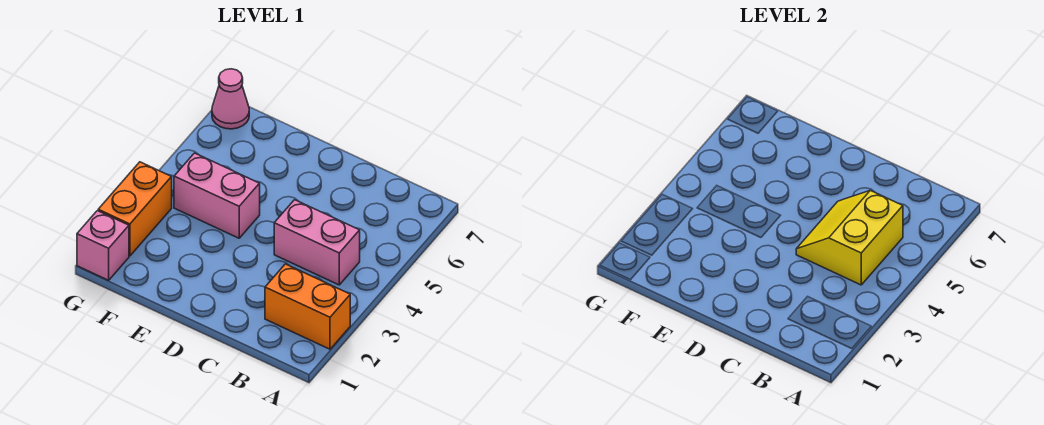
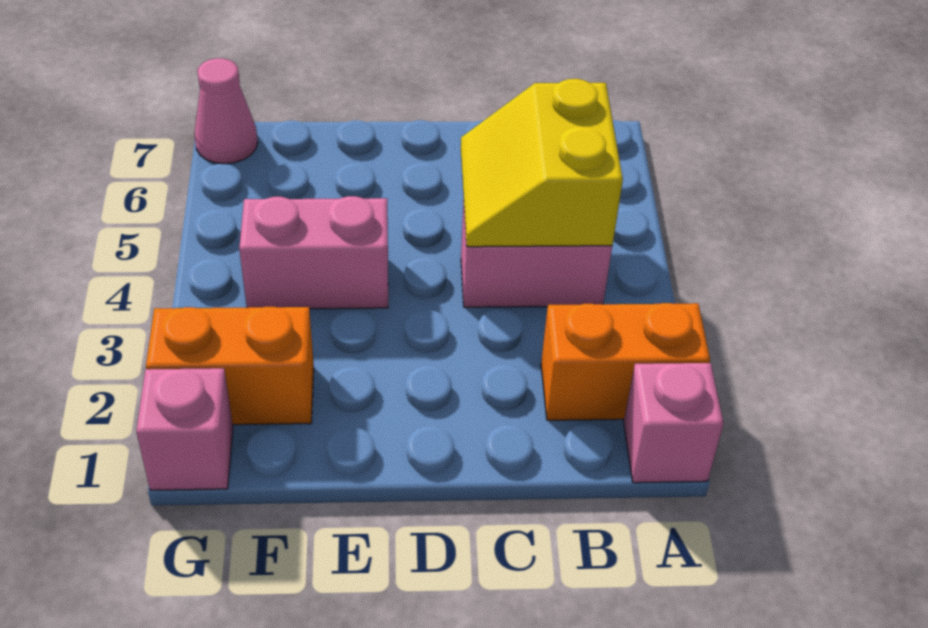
none -> pink brick A1 level 1
orange brick G2:G3 level 1 -> orange brick F2:G2 level 1

